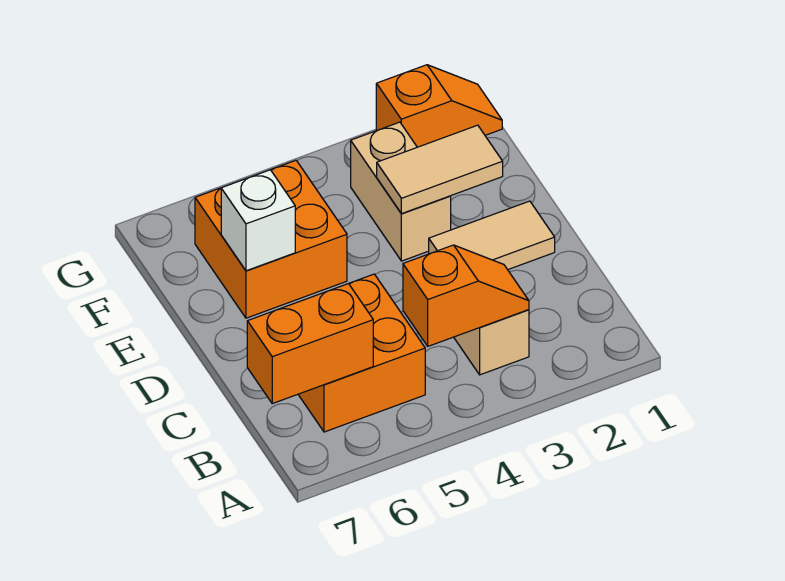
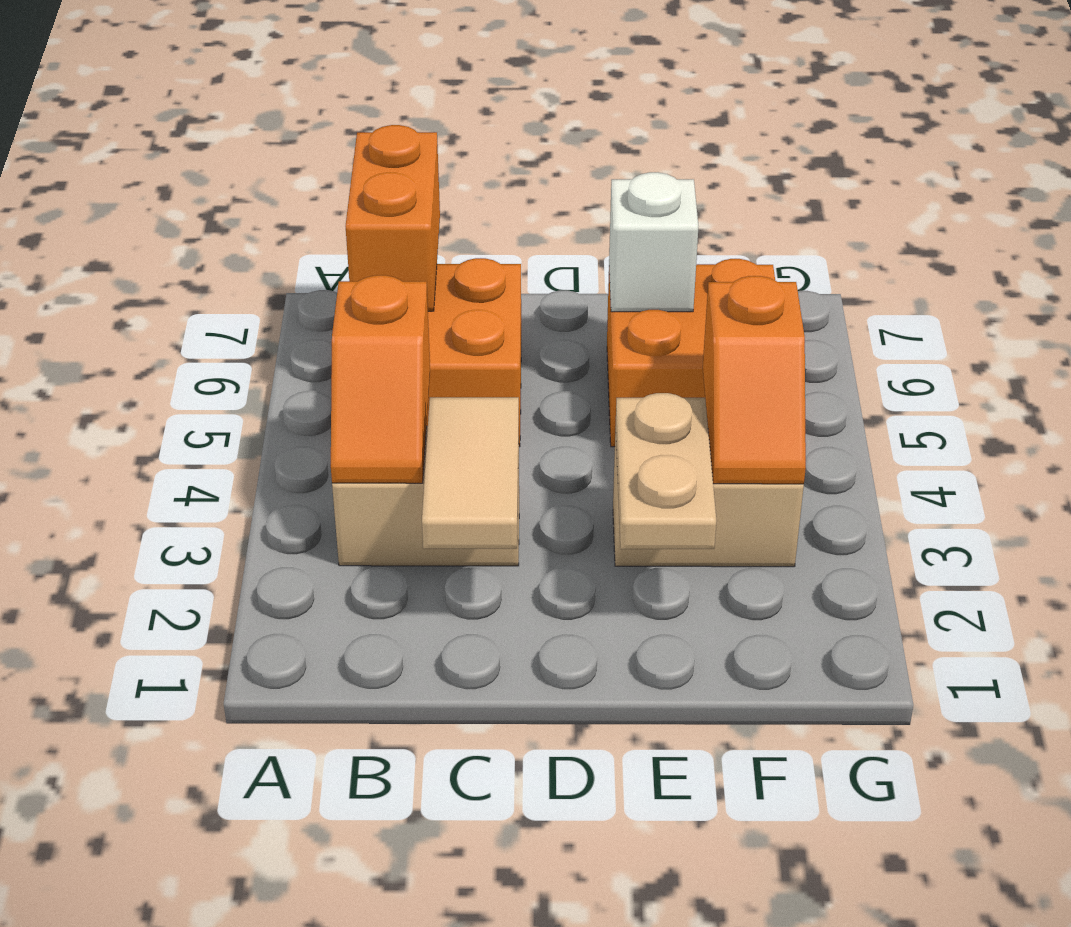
tan tile E2:E3 level 2 -> tan plate E2:E3 level 2
orange slope G1:G2 level 1 top 2 -> orange slope F3:F4 level 2 top 4

